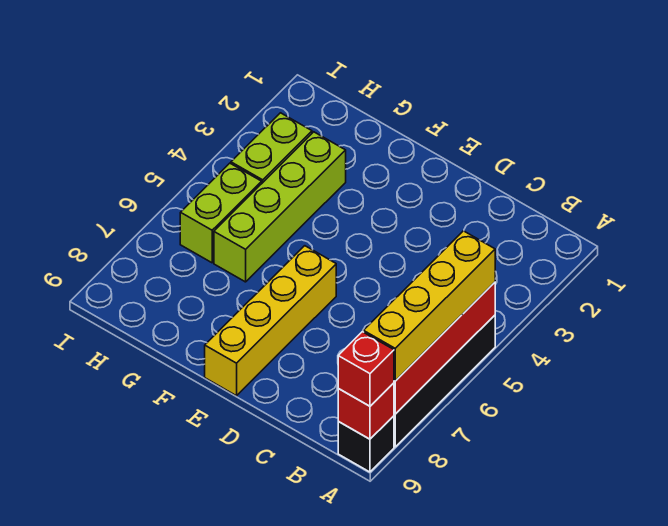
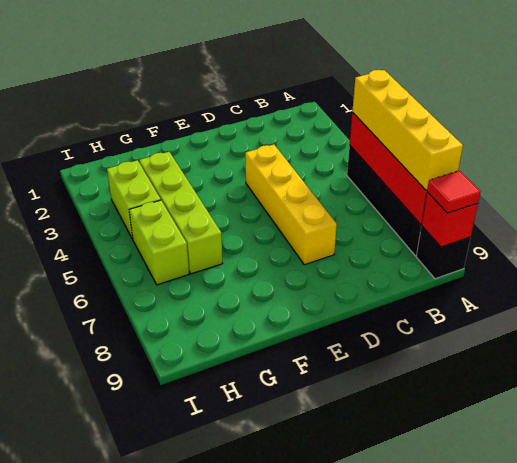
red brick A9 level 3 -> red tile A9 level 3
yellow brick E6:E9 level 1 -> yellow brick D4:D7 level 1

